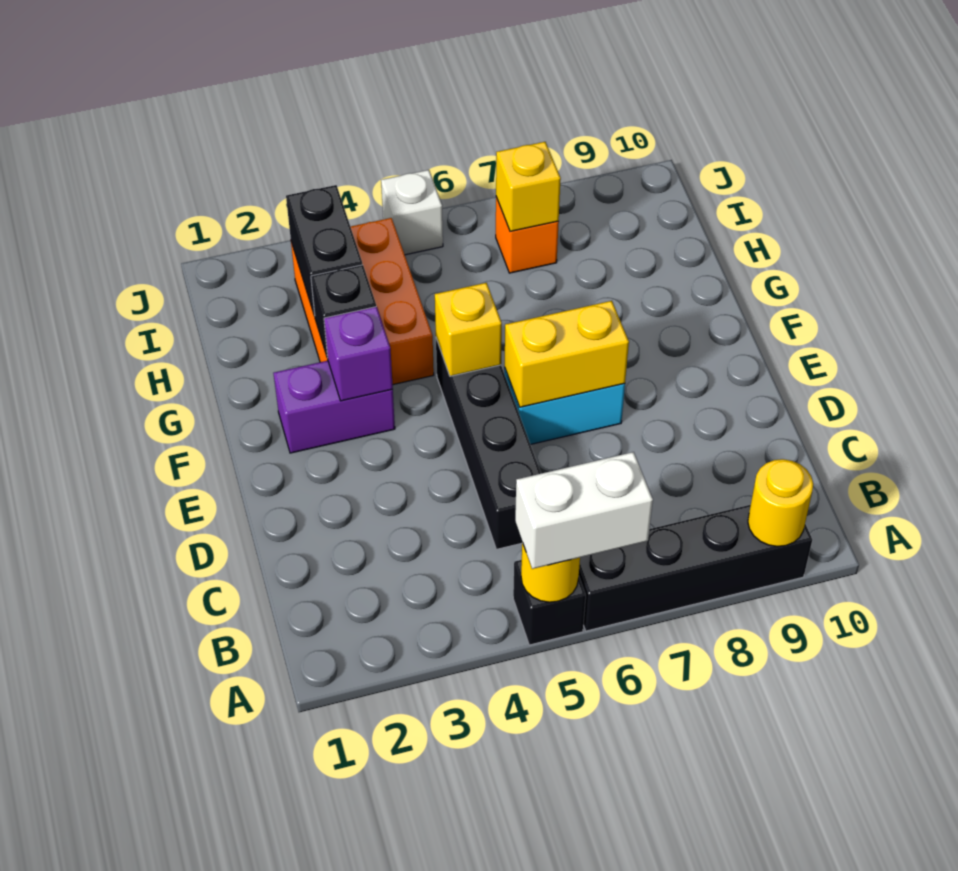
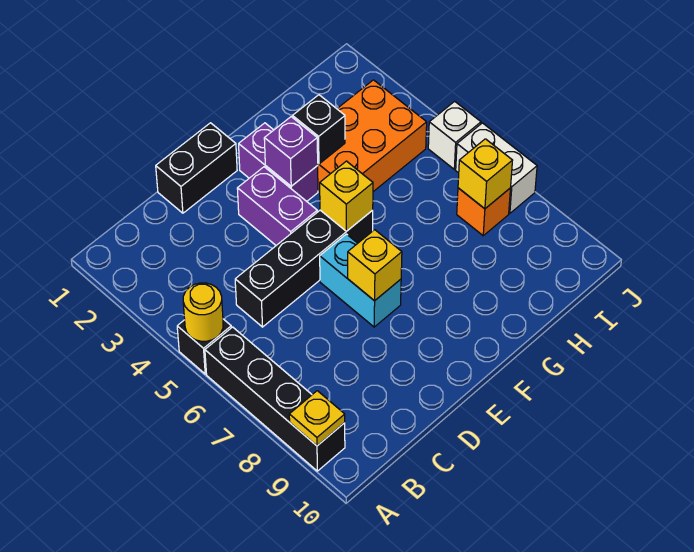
white brick A5:A6 level 3 -> white brick J6:J7 level 1
yellow round brick A9 level 2 -> yellow plate A9 level 2
none -> purple brick E3:E4 level 1
yellow brick E6:E7 level 2 -> yellow brick E7 level 2
black brick H3:I3 level 2 -> black brick D1:E1 level 1

